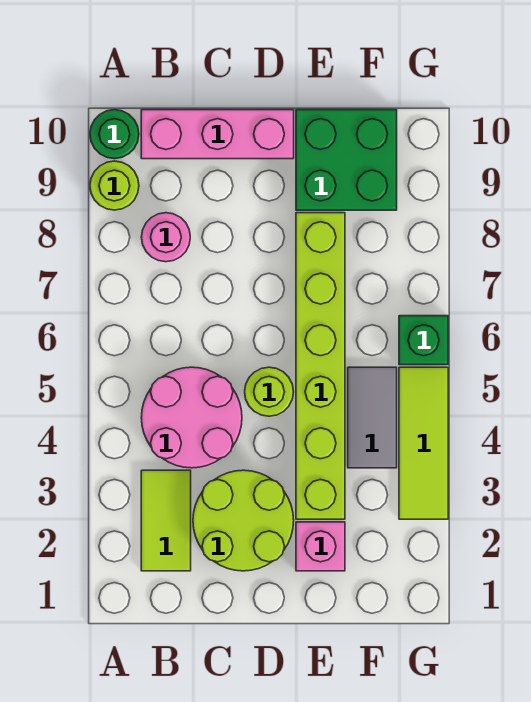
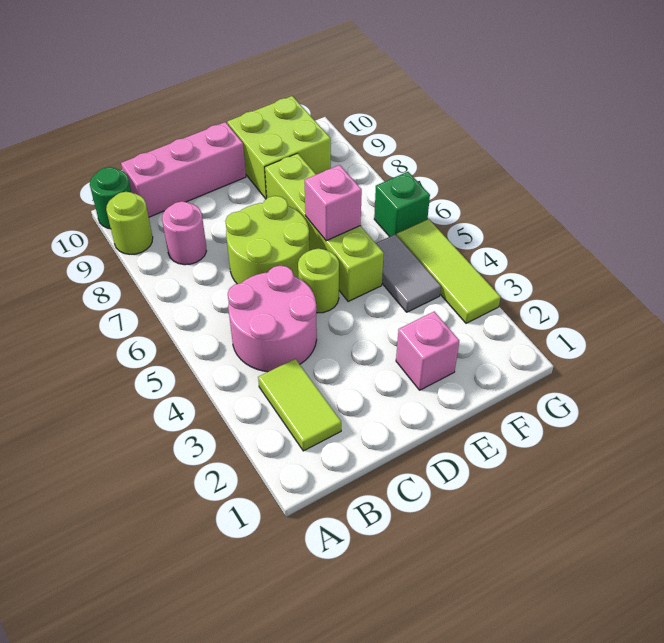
lime round brick C2:D3 level 1 -> lime round brick C6:D7 level 1
lime brick E3:E8 level 1 -> lime brick E5:E8 level 1
none -> pink brick E6 level 2
green brick E9:F10 level 1 -> lime brick E9:F10 level 1

